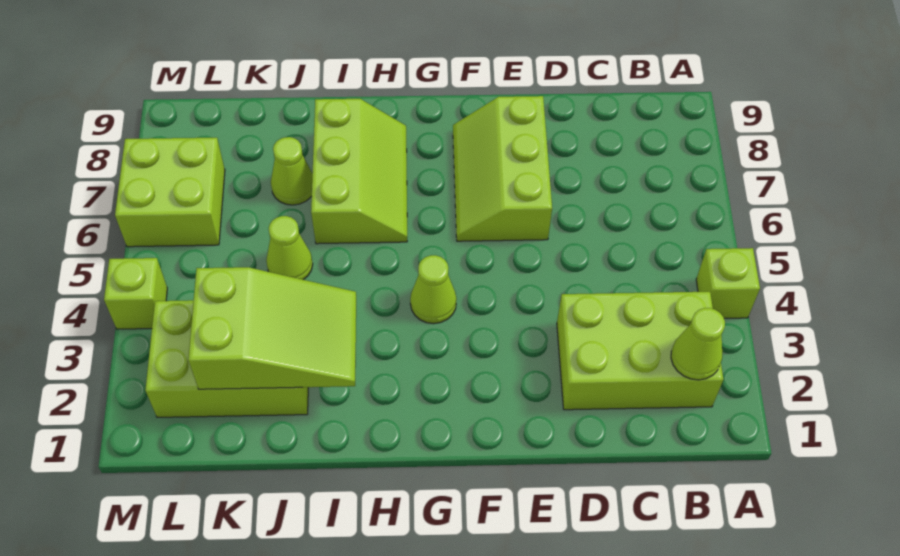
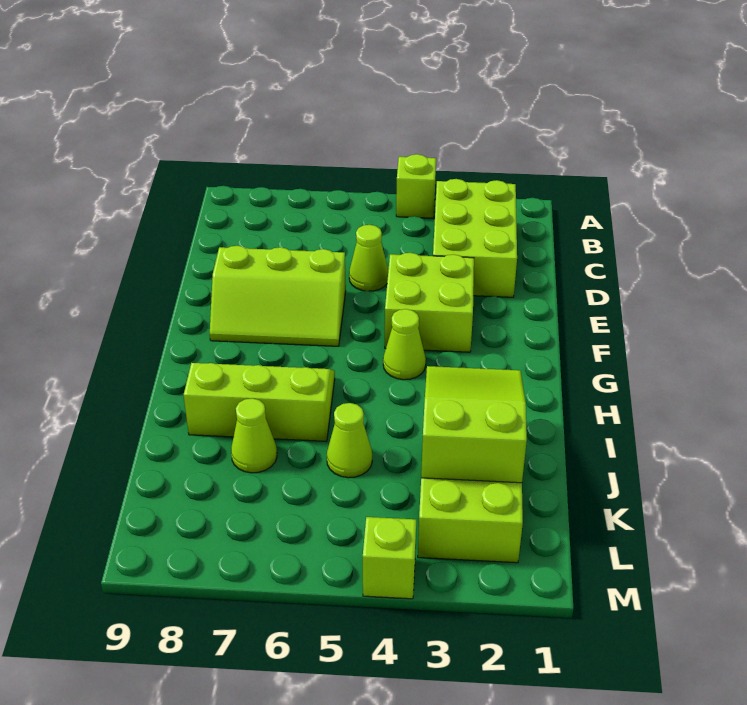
lime cone B2 level 2 -> lime cone D5 level 1
lime brick L6:M7 level 1 -> lime brick E3:F4 level 1

